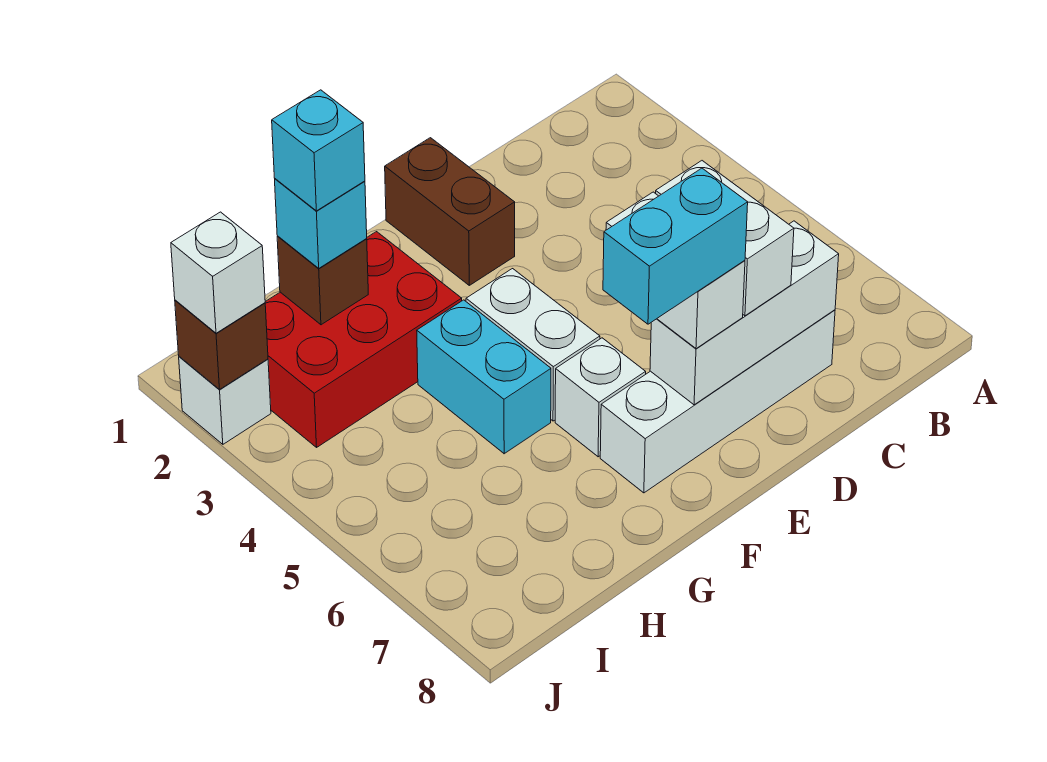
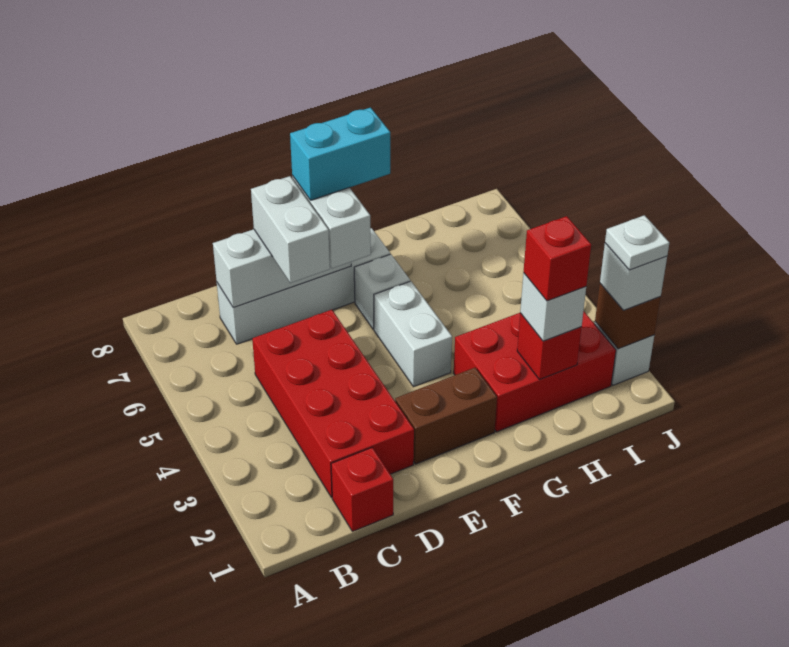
none -> red brick C1 level 1
none -> red brick C2:D5 level 1
brown brick E1:E2 level 1 -> brown brick E2:F2 level 1
cyan brick G4:G5 level 1 -> none
brown brick H2 level 2 -> red brick H2 level 2
cyan brick H2 level 3 -> white brick H2 level 3
cyan brick H2 level 4 -> red brick H2 level 4
none -> white plate J2 level 4

